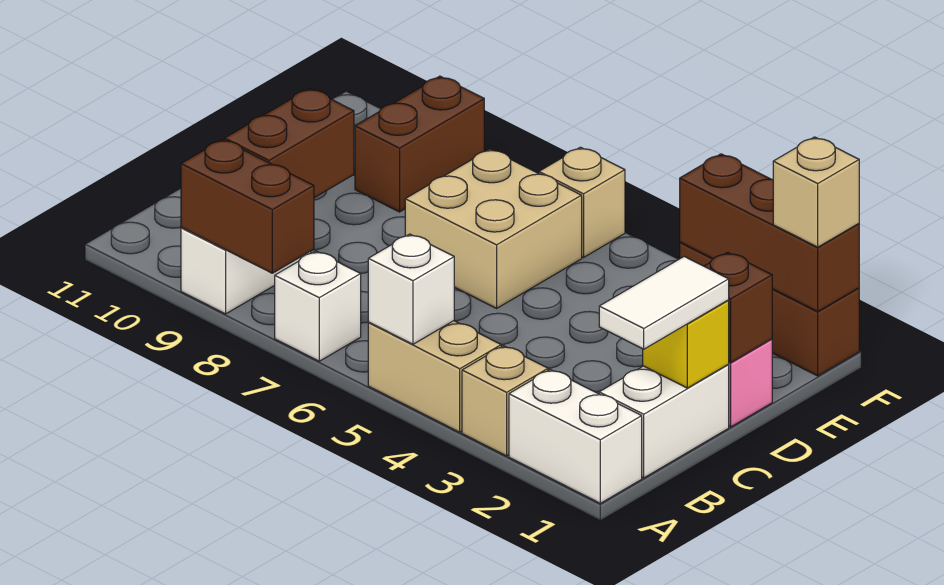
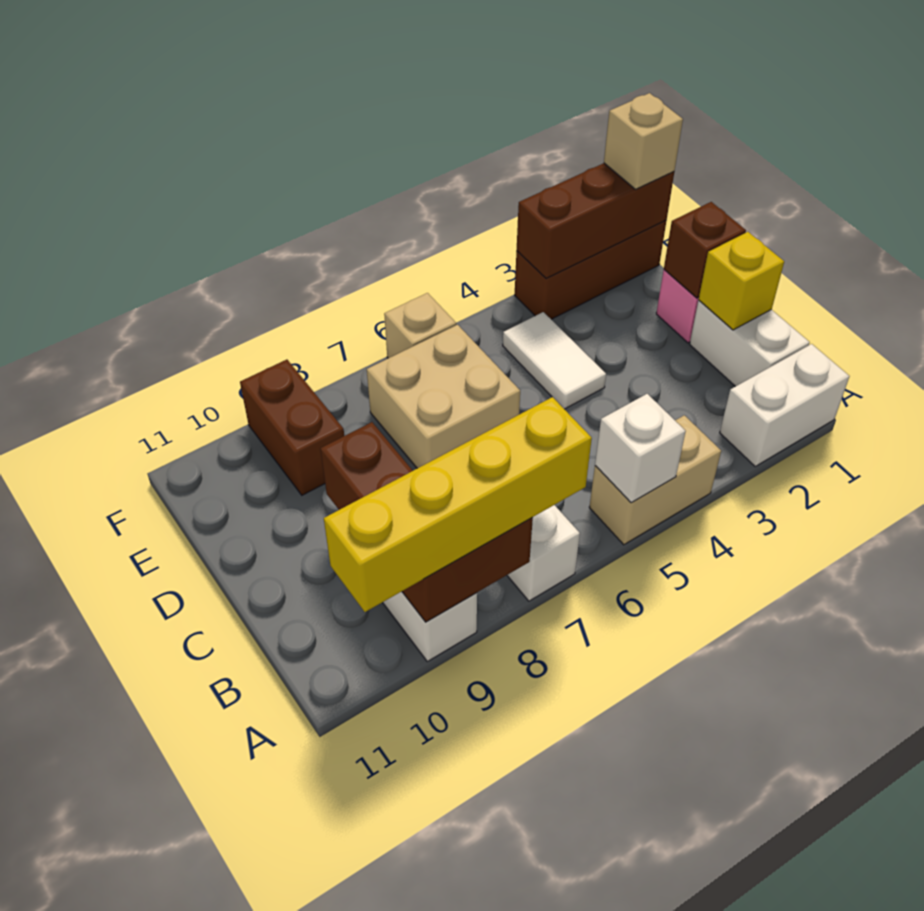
tan brick A3 level 1 -> none
none -> yellow brick A7:A10 level 3
white tile B1:C1 level 3 -> white tile D4:E4 level 1

